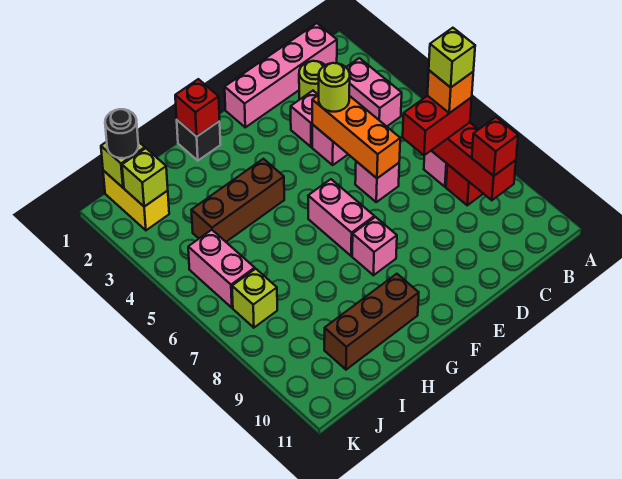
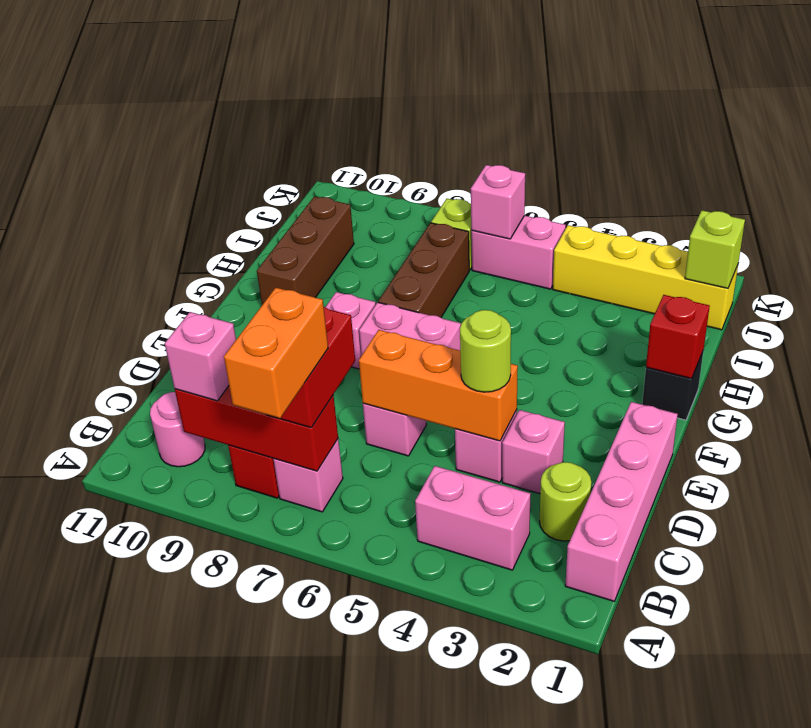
orange brick B7 level 4 -> orange brick A7:B7 level 4
lime brick B7 level 5 -> none
red brick B9 level 3 -> pink brick B9 level 3
none -> pink round brick B10 level 1
brown brick G4:I4 level 1 -> brown brick G7:I7 level 1
yellow brick J1:J2 level 1 -> yellow brick J1:J4 level 1
black round brick J1 level 3 -> none
lime brick J2 level 2 -> none
none -> pink brick J6 level 2

